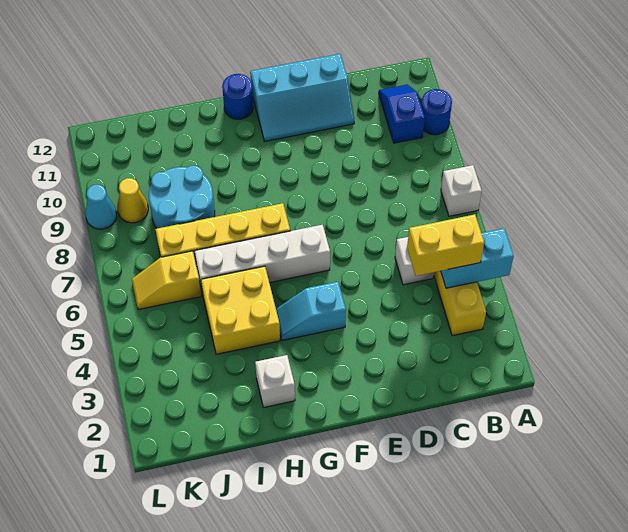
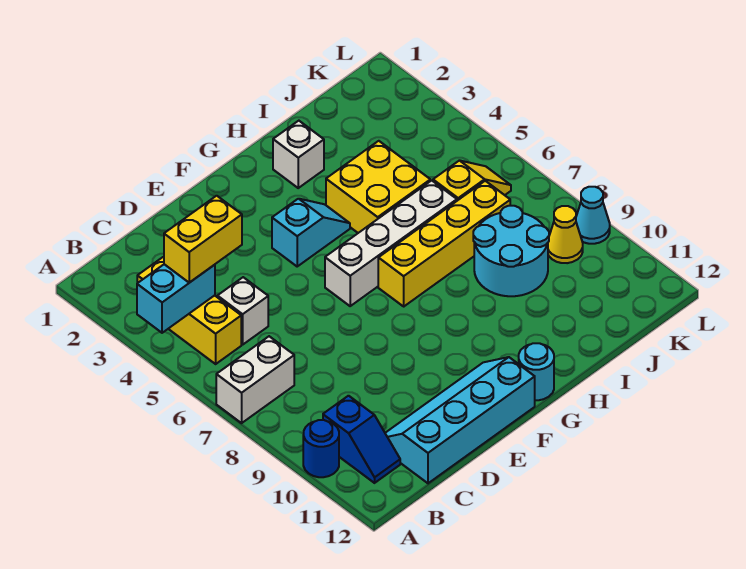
white brick A7 level 1 -> white brick A7:B7 level 1
cyan slope D11:F12 level 1 top 12 -> cyan slope C11:F12 level 1 top 12
blue round brick G12 level 1 -> cyan round brick G12 level 1

